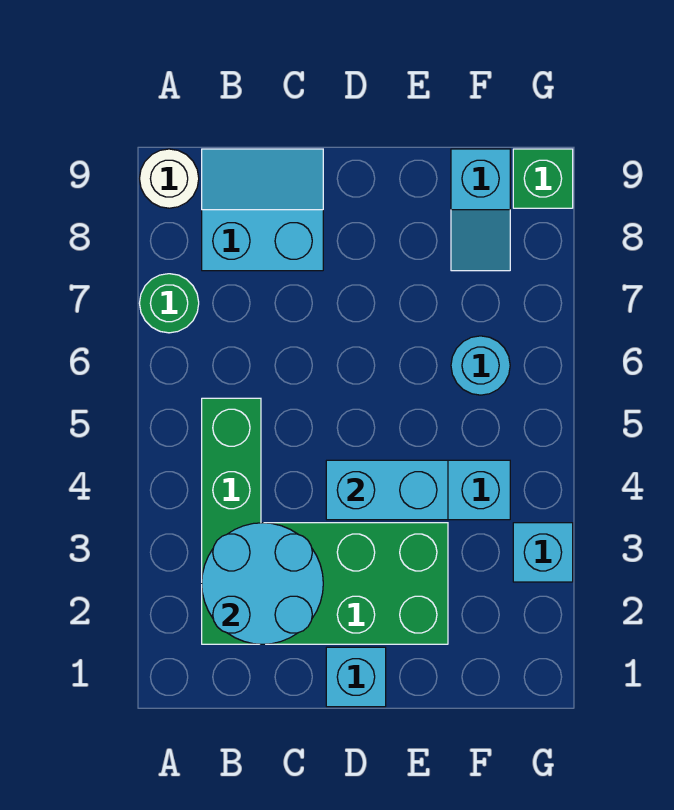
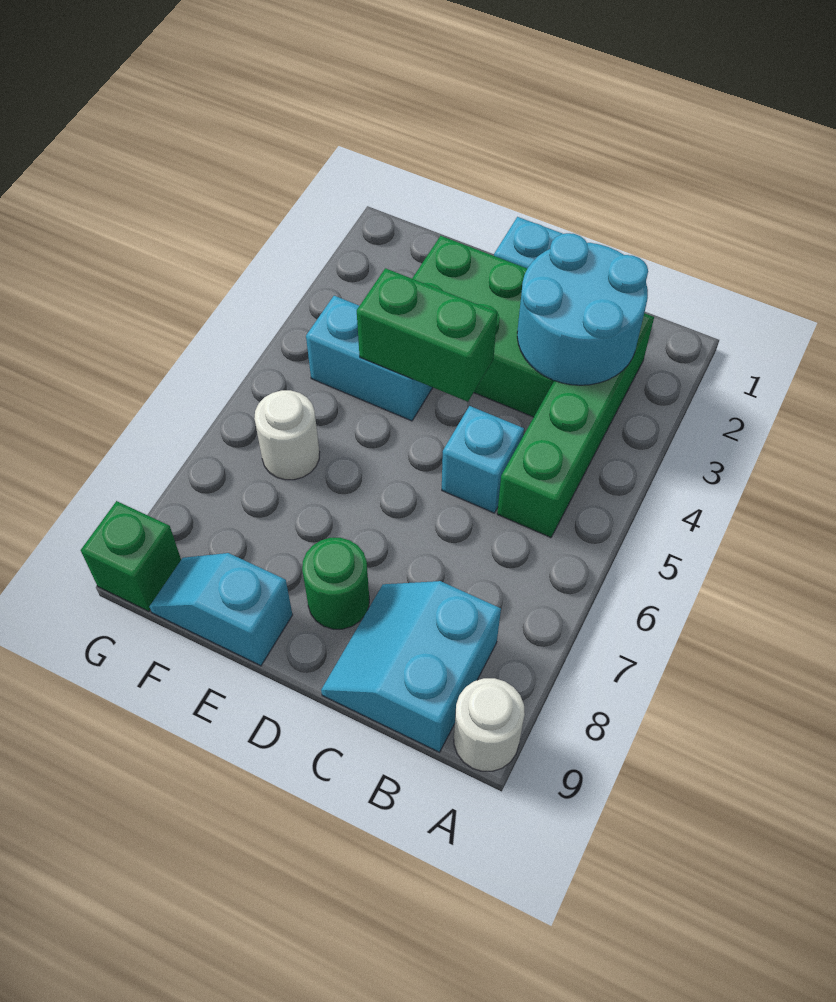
green round brick A7 level 1 -> green round brick D8 level 1
cyan slope B8:C9 level 1 top 8 -> cyan slope B8:C9 level 1 top B
cyan brick D4:E4 level 2 -> green brick D4:E4 level 2
cyan round brick F6 level 1 -> white round brick F6 level 1
cyan slope F8:F9 level 1 top 9 -> cyan slope E9:F9 level 1 top E
cyan brick G3 level 1 -> cyan brick C5 level 1

